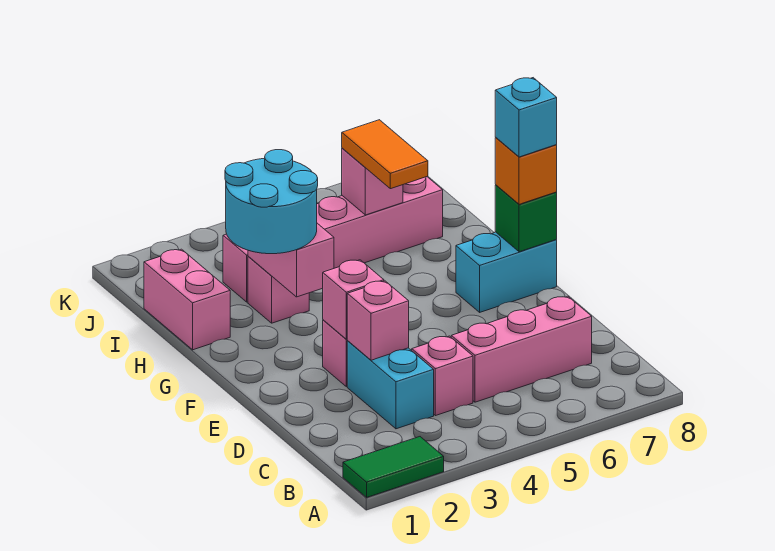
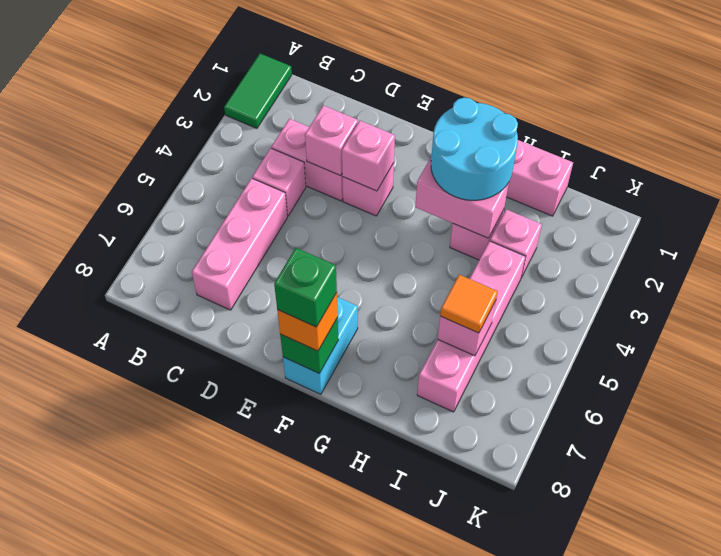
cyan brick C3:D3 level 1 -> pink brick C3:D3 level 1
cyan brick F8 level 4 -> green brick F8 level 4
orange tile H6:I6 level 3 -> orange tile I6 level 3

